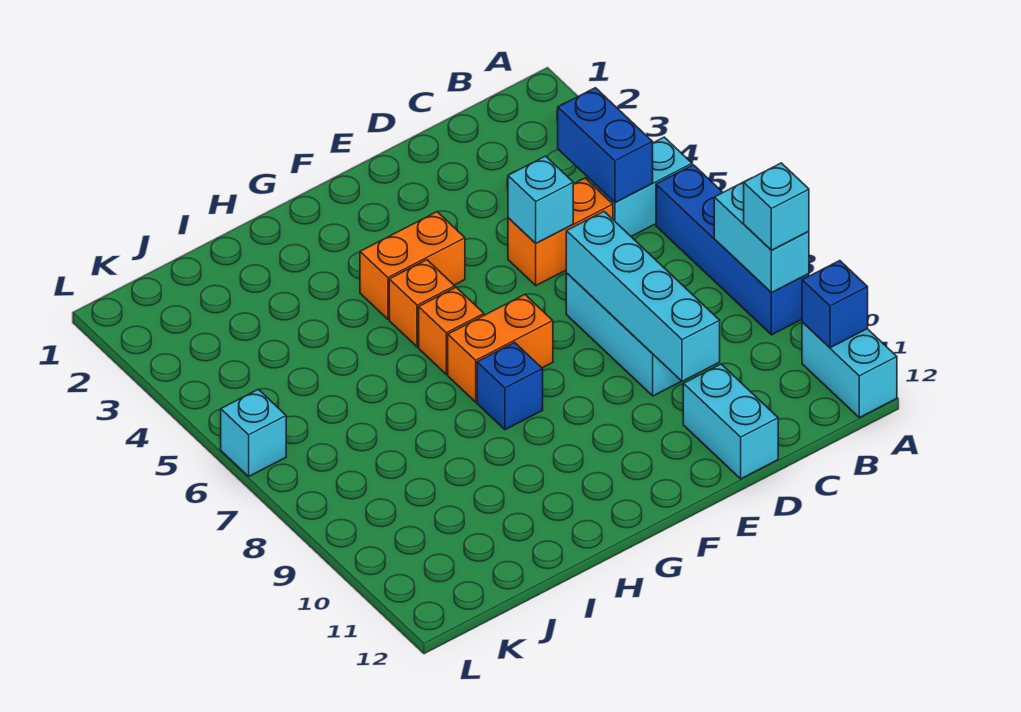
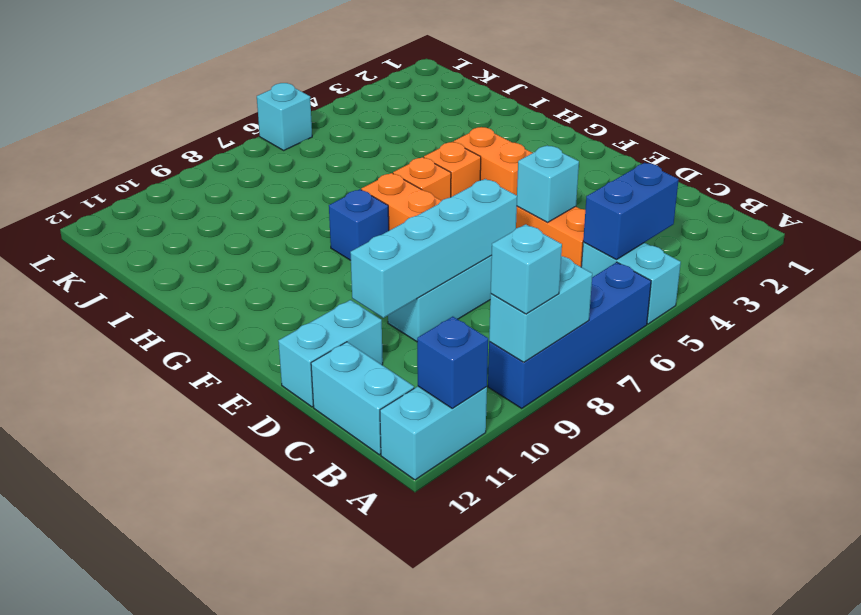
none -> cyan brick B12:C12 level 1

